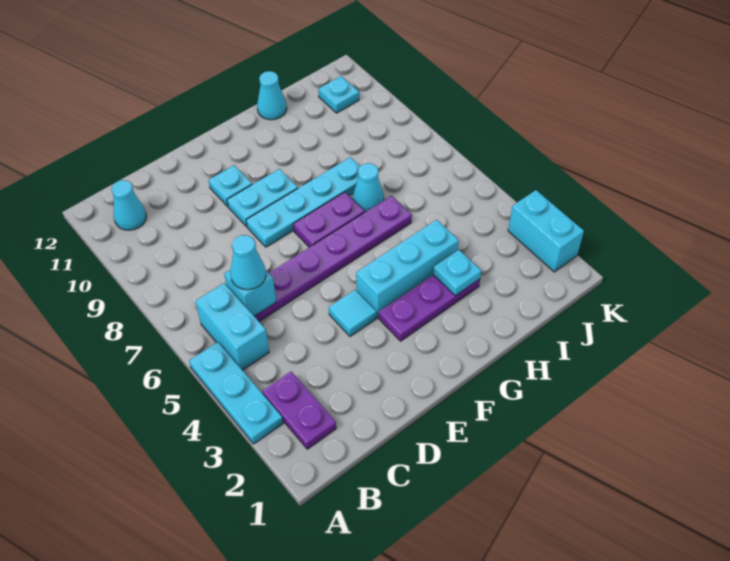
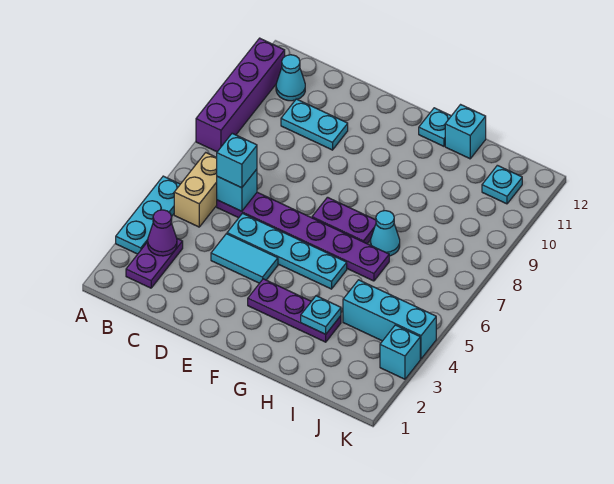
none -> purple brick A8:A11 level 1
none -> purple cone B3 level 2
cyan brick B5:B6 level 1 -> tan brick B5:B6 level 1
cyan cone C6 level 3 -> cyan brick C6 level 3
cyan tile E4 level 1 -> cyan tile D4:E4 level 1
cyan plate E8:H8 level 1 -> cyan plate D5:G5 level 1
cyan plate E9:F9 level 1 -> cyan plate C10:D10 level 1
cyan plate E10 level 1 -> cyan plate G12 level 1
cyan brick F4:H4 level 1 -> cyan brick I4:K4 level 1
cyan cone H12 level 1 -> cyan brick H12 level 1
cyan brick K2:K3 level 1 -> cyan brick K3 level 1

